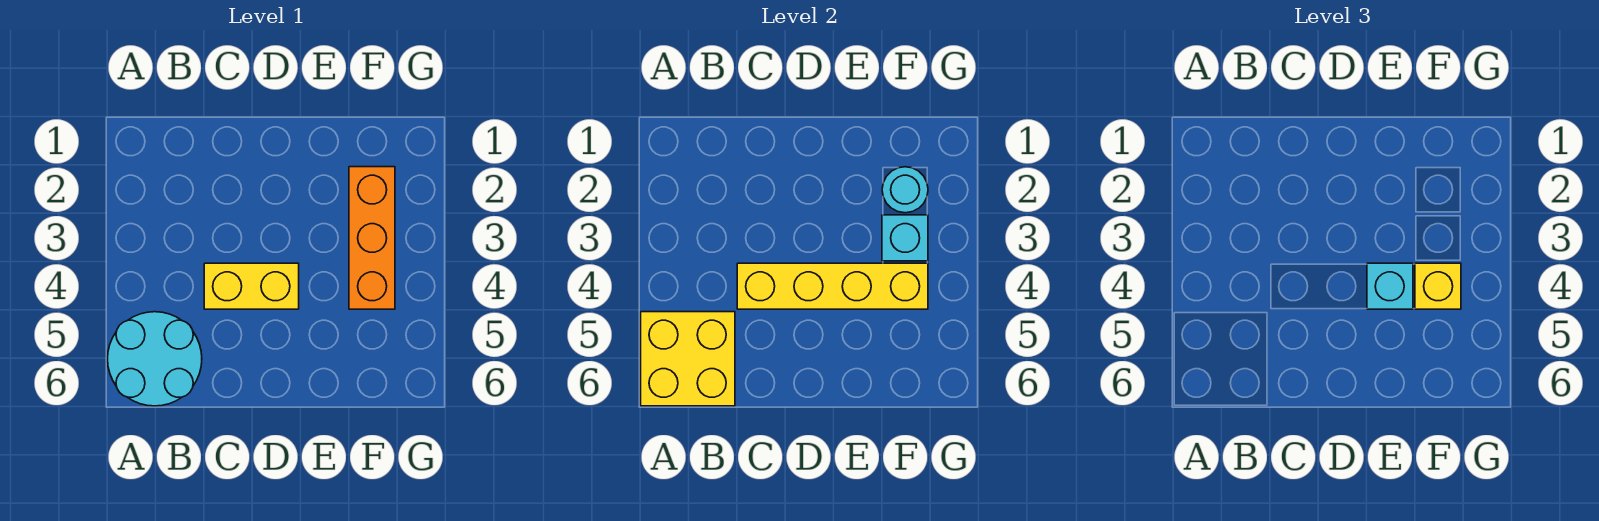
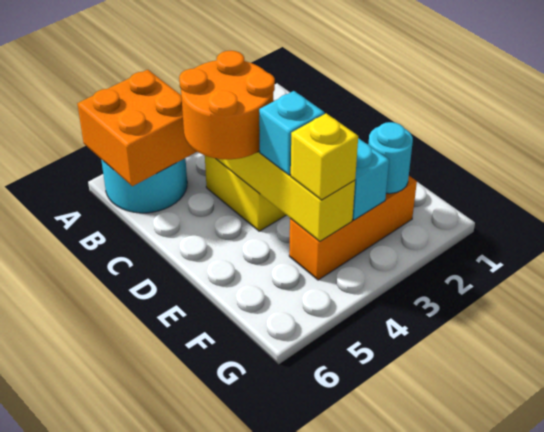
yellow brick A5:B6 level 2 -> orange brick A5:B6 level 2
none -> orange round brick C4:D5 level 3

